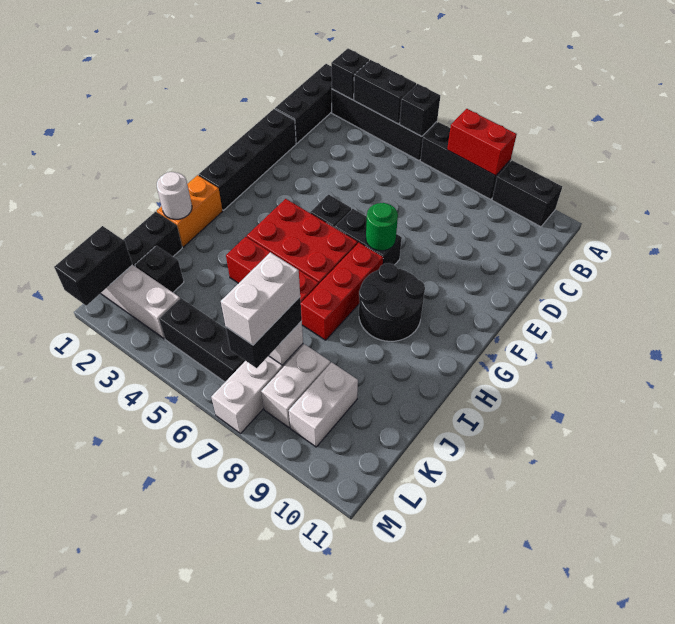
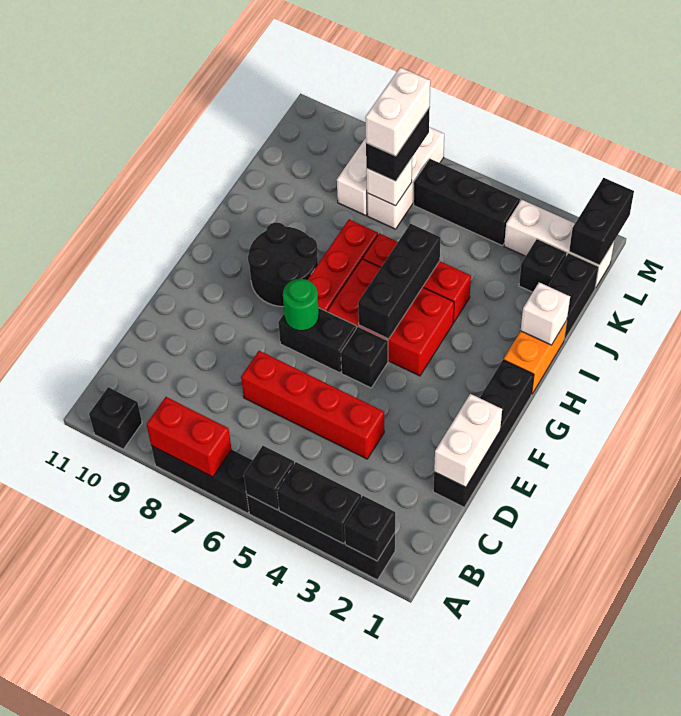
black brick A1:C1 level 1 -> black brick G5:I5 level 2
black brick A9:A10 level 1 -> black brick A10 level 1
none -> red brick D4:D7 level 1
white round brick I1 level 2 -> white brick I1 level 2
white brick K9:L9 level 1 -> white brick D1:E1 level 2

